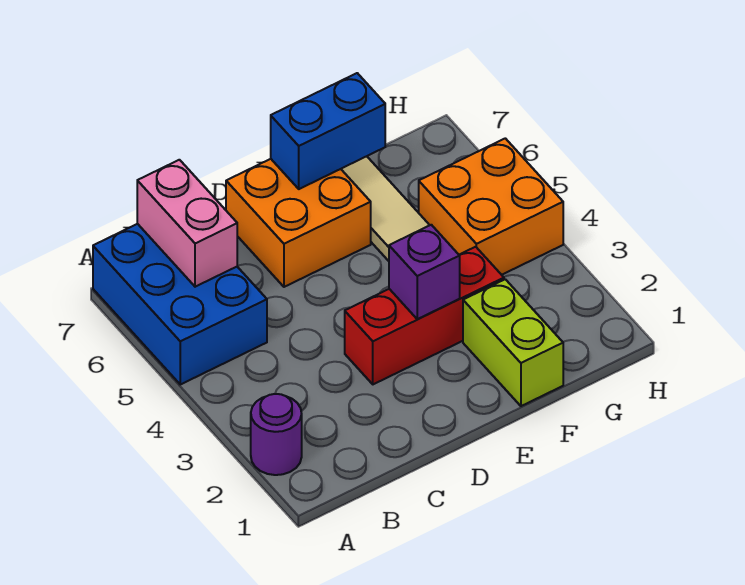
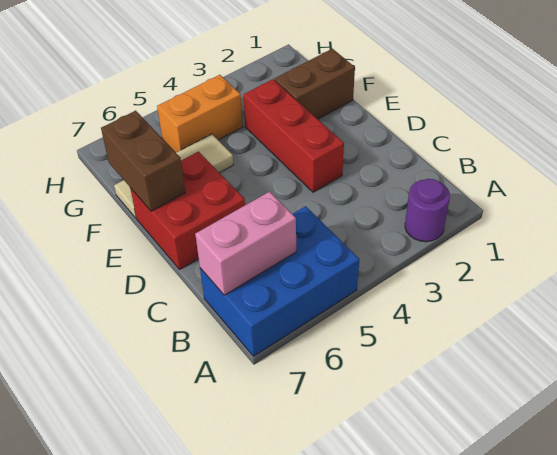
orange brick D6:E7 level 1 -> red brick D6:E7 level 1
purple brick E3 level 2 -> none
blue brick E7:F7 level 2 -> brown brick E7:F7 level 2
lime brick F1:F2 level 1 -> brown brick F1:F2 level 1
orange brick G4:H5 level 1 -> orange brick G4:G5 level 1

